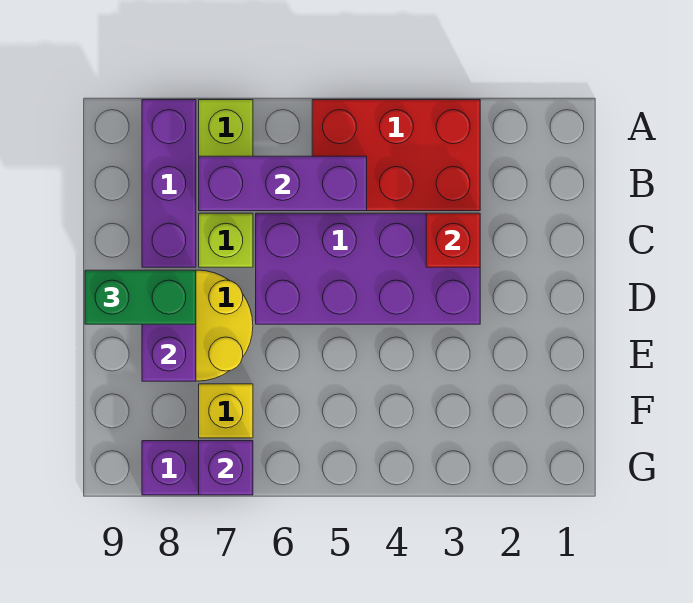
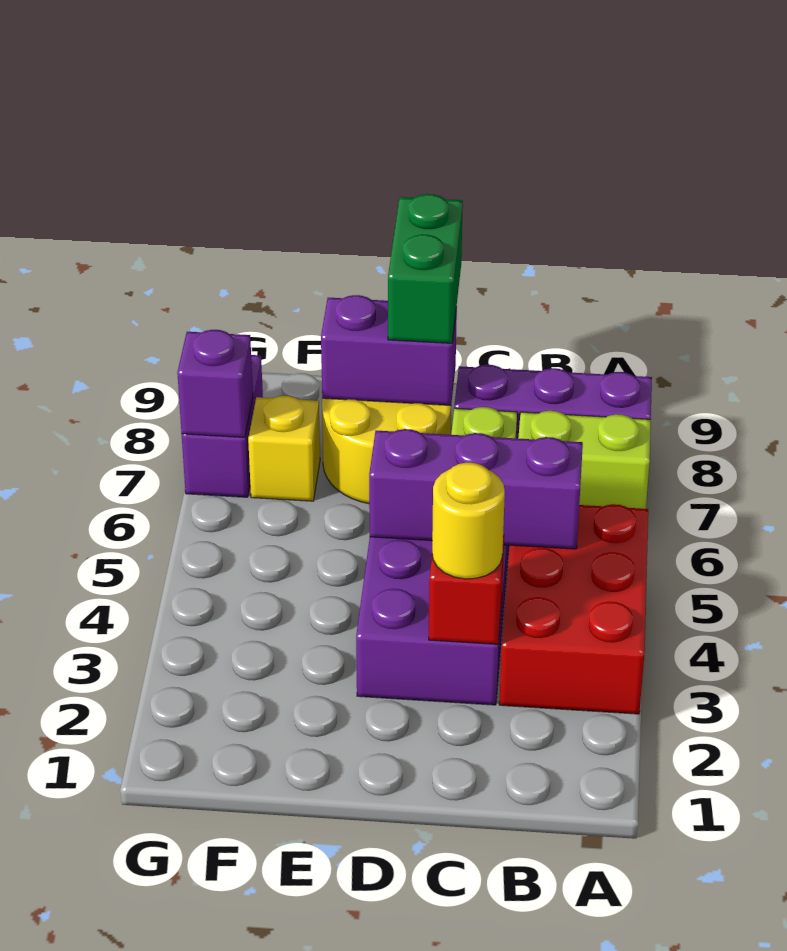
purple brick B5:B7 level 2 -> purple brick B5:D5 level 2
none -> yellow round brick C3 level 3

